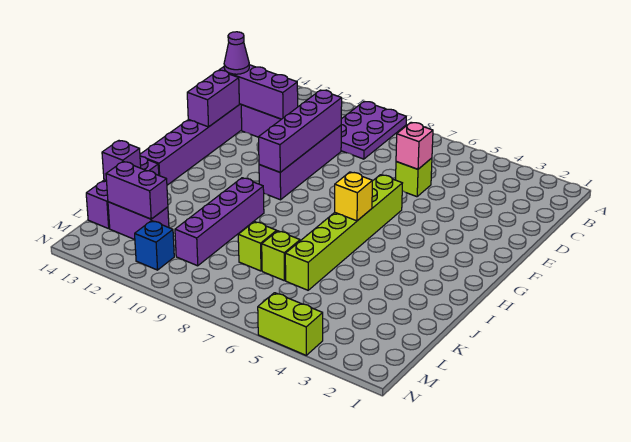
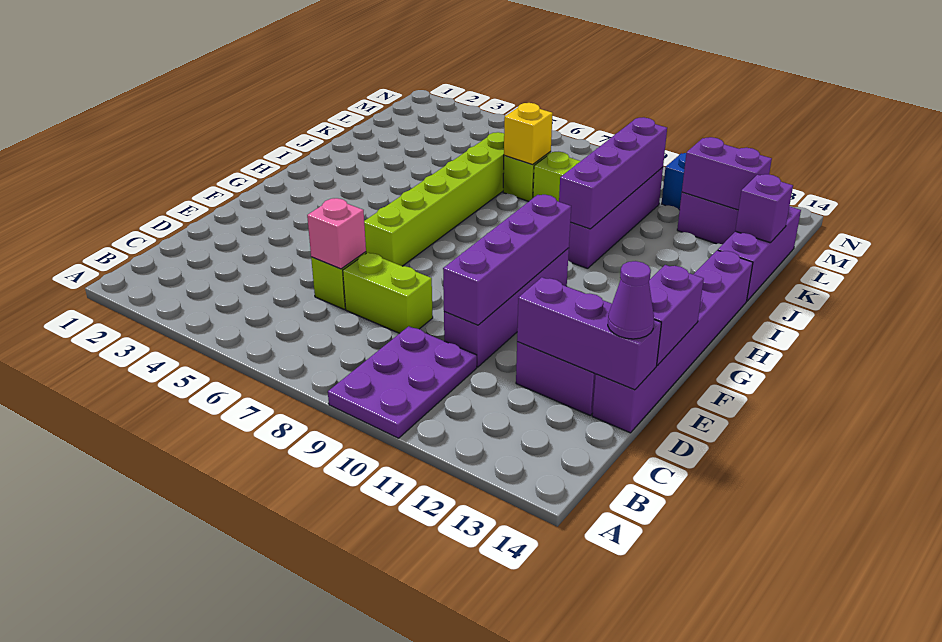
yellow brick H6 level 2 -> yellow brick K7 level 2
none -> purple brick I10:L10 level 2
lime brick N4:N5 level 1 -> lime brick D7:D8 level 1

